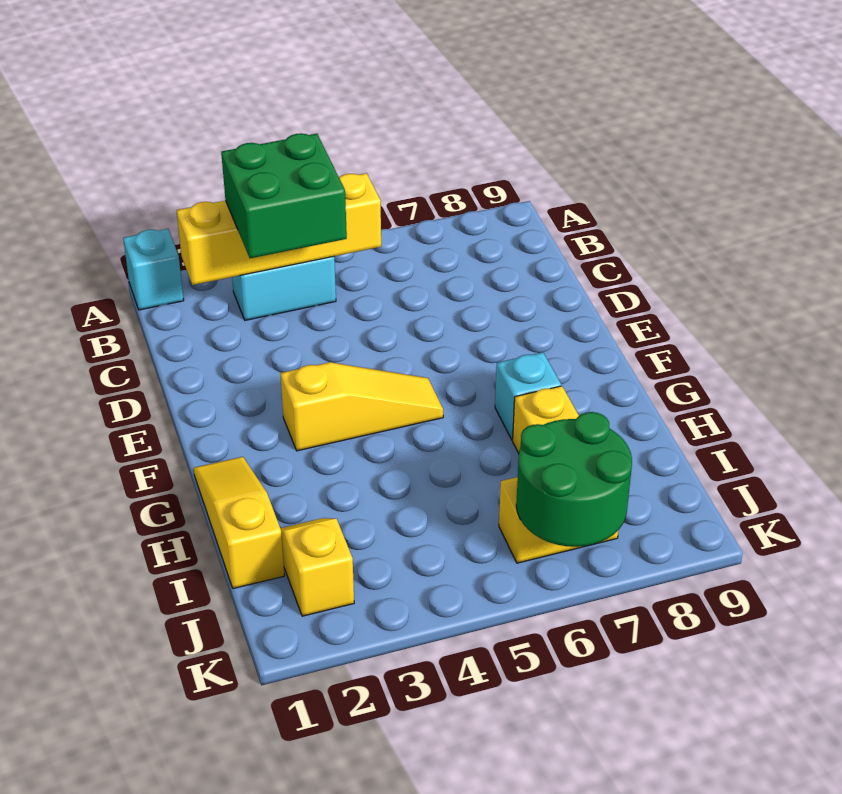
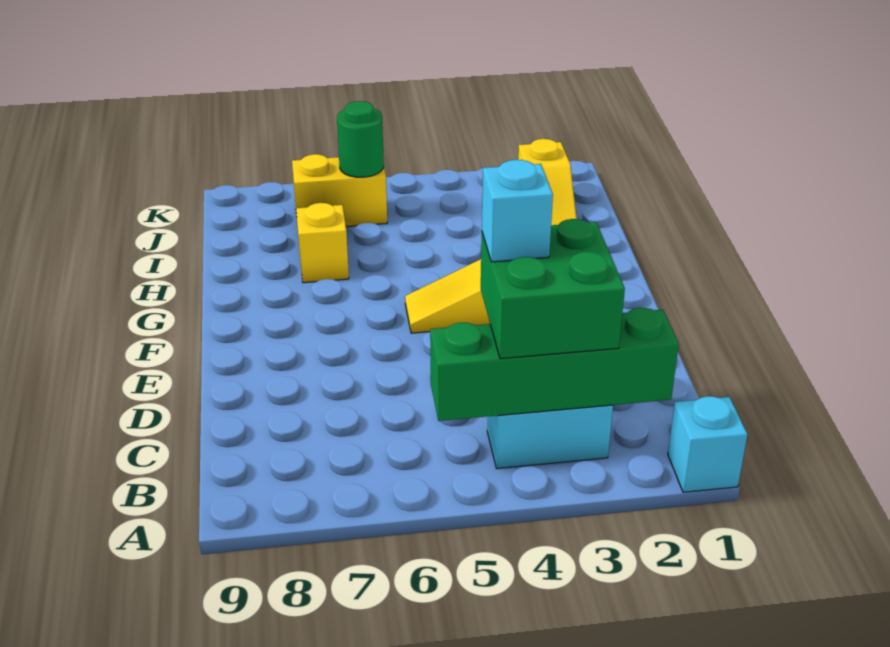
yellow brick B2:B5 level 2 -> green brick B2:B5 level 2
yellow slope G1:I1 level 1 top I -> none
cyan brick G7 level 1 -> cyan brick C4 level 4
green round brick J6:K7 level 2 -> green round brick J6 level 2

